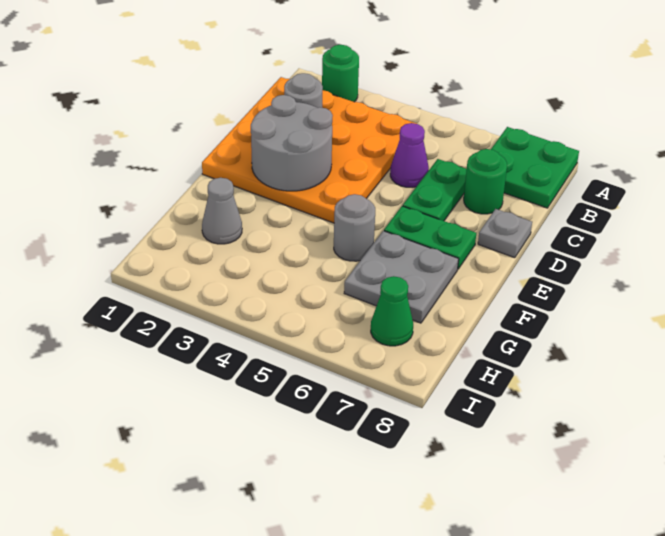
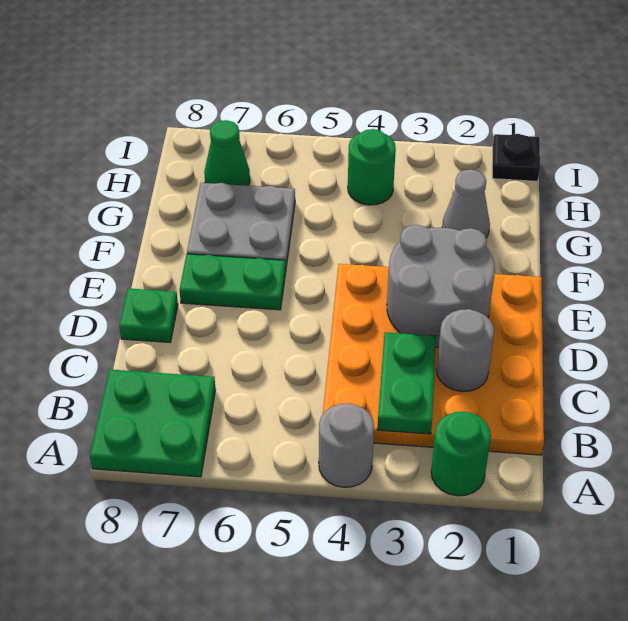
purple cone C5 level 1 -> none
green plate C6:D6 level 1 -> green plate B3:C3 level 2
green round brick C7 level 1 -> green round brick H4 level 1
grey plate D8 level 1 -> green plate D8 level 1
grey round brick F5 level 1 -> grey round brick A4 level 1
none -> black plate I1 level 1

